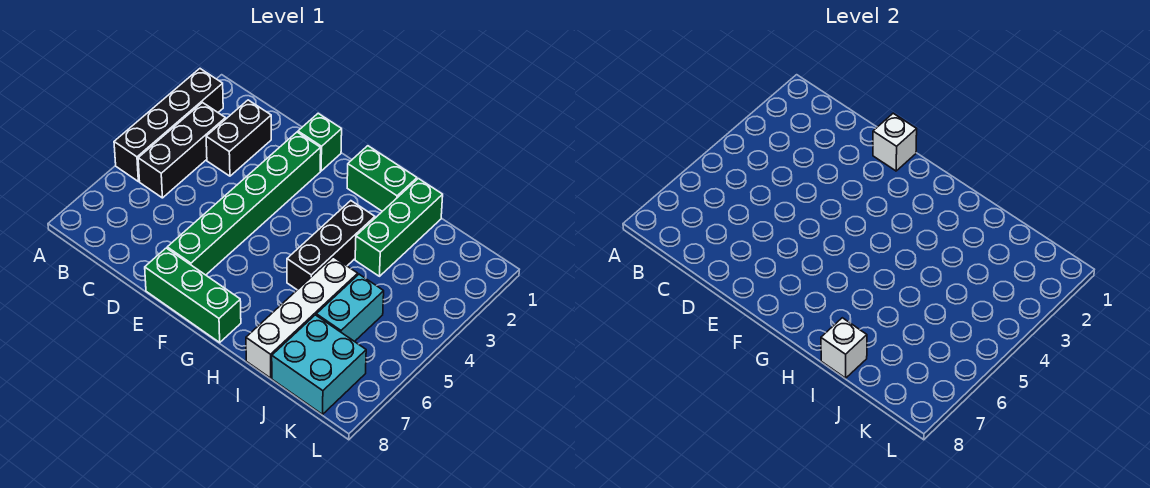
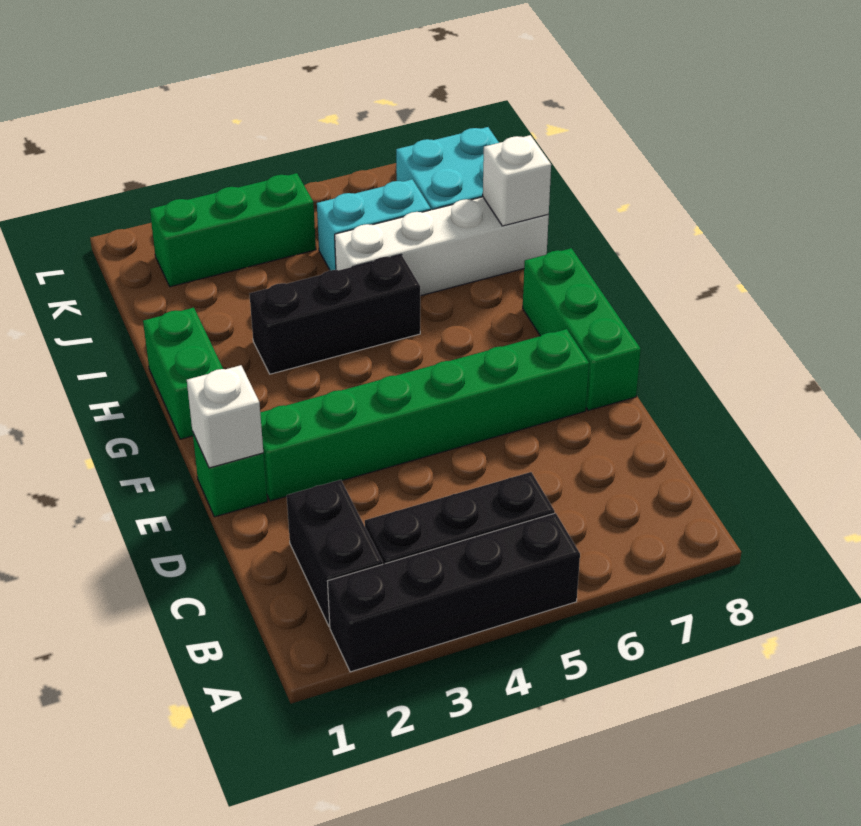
black brick C2:C3 level 1 -> black brick B2:C2 level 1
green brick I1:I3 level 1 -> green brick K2:K4 level 1

